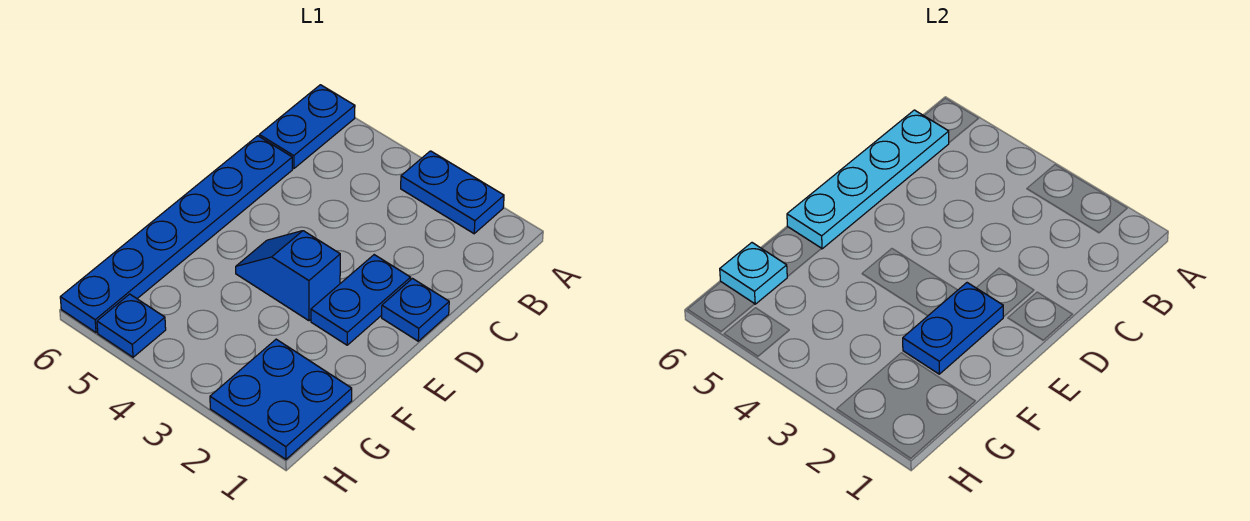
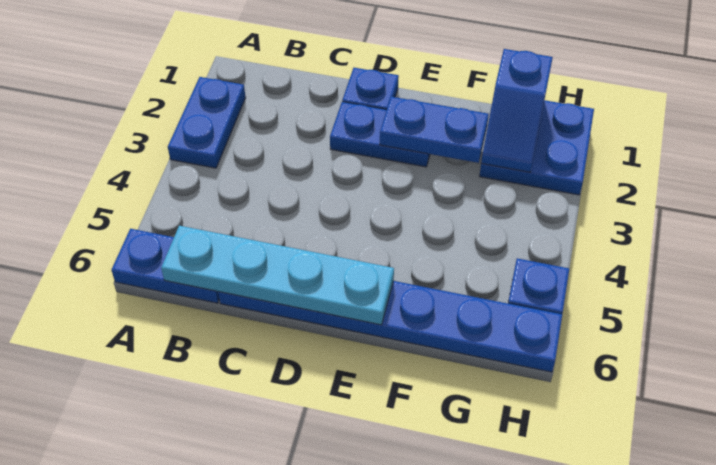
blue slope E3:E4 level 1 top 3 -> blue slope G1:G2 level 2 top 1
cyan plate G6 level 2 -> none

